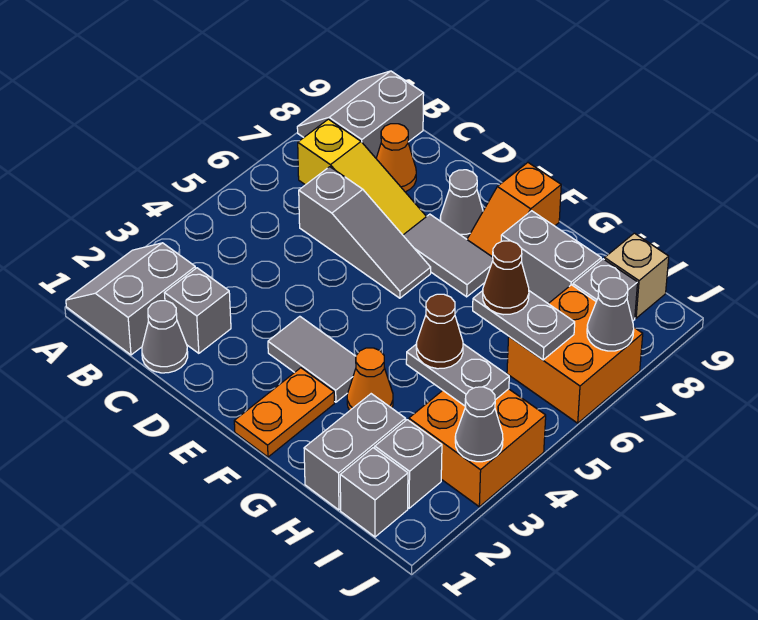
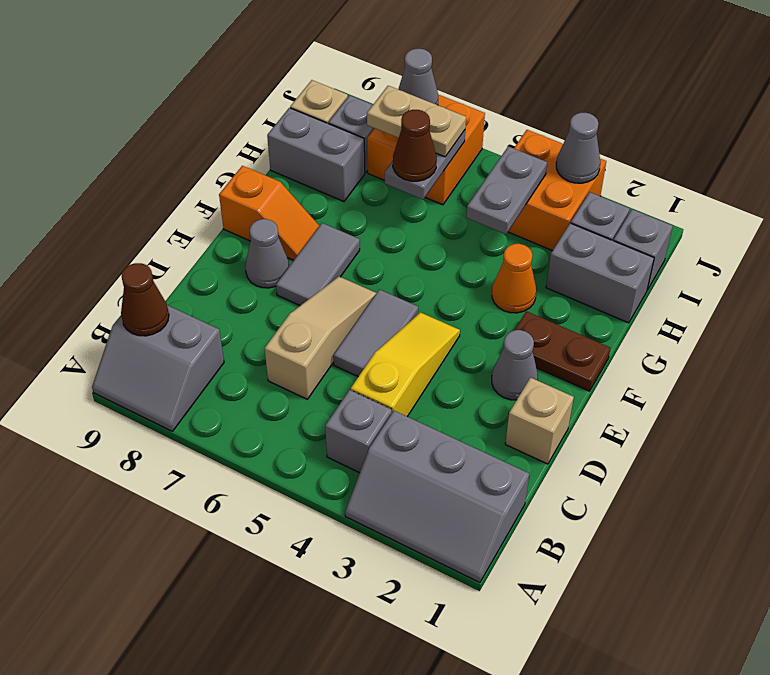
grey slope A1:B2 level 1 top B -> grey slope A1:B3 level 1 top B
yellow slope B7:D7 level 1 top B -> yellow slope C4:E4 level 1 top C
grey cone C1 level 1 -> grey cone E2 level 1
grey brick C2 level 1 -> grey brick B4 level 1
grey slope C6:E6 level 1 top C -> tan slope C6:E6 level 1 top C
orange cone C8 level 1 -> none
none -> tan brick D1 level 1
grey tile E3:F3 level 1 -> grey tile D5:E5 level 1
orange plate F1:F2 level 1 -> brown plate F1:F2 level 1
grey brick G8:H8 level 1 -> grey brick H8:H9 level 1
brown cone H4 level 3 -> brown cone B9 level 2
none -> tan plate I6:I7 level 3

